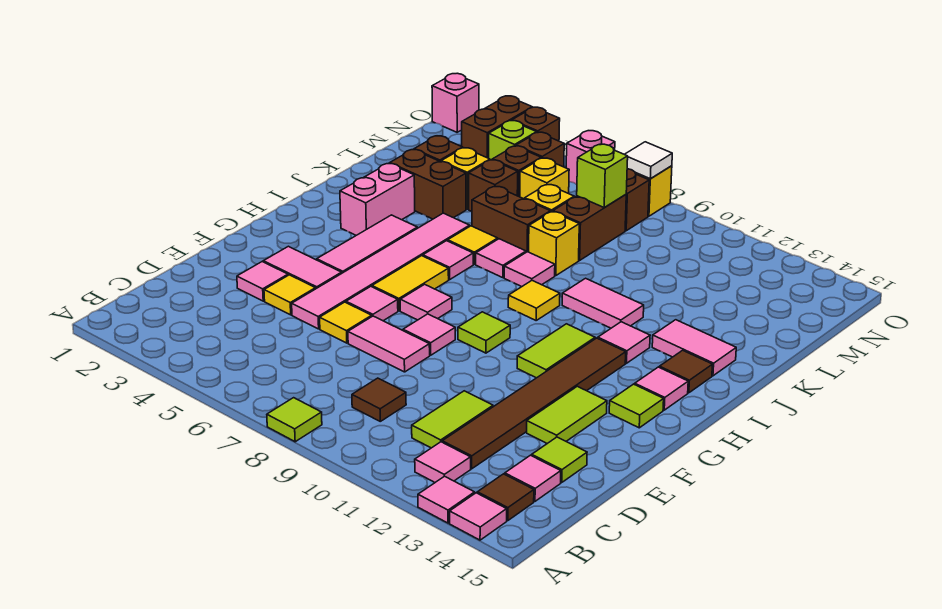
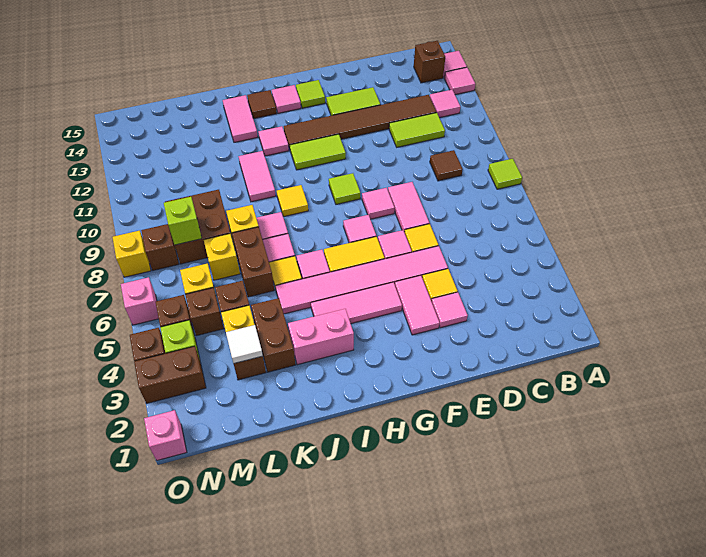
brown tile B14 level 1 -> brown brick B14 level 1
pink tile C14 level 1 -> none
lime tile D14 level 1 -> none
brown brick L8:M8 level 1 -> brown brick L8:M9 level 1
white tile O8 level 2 -> white tile L3 level 2

